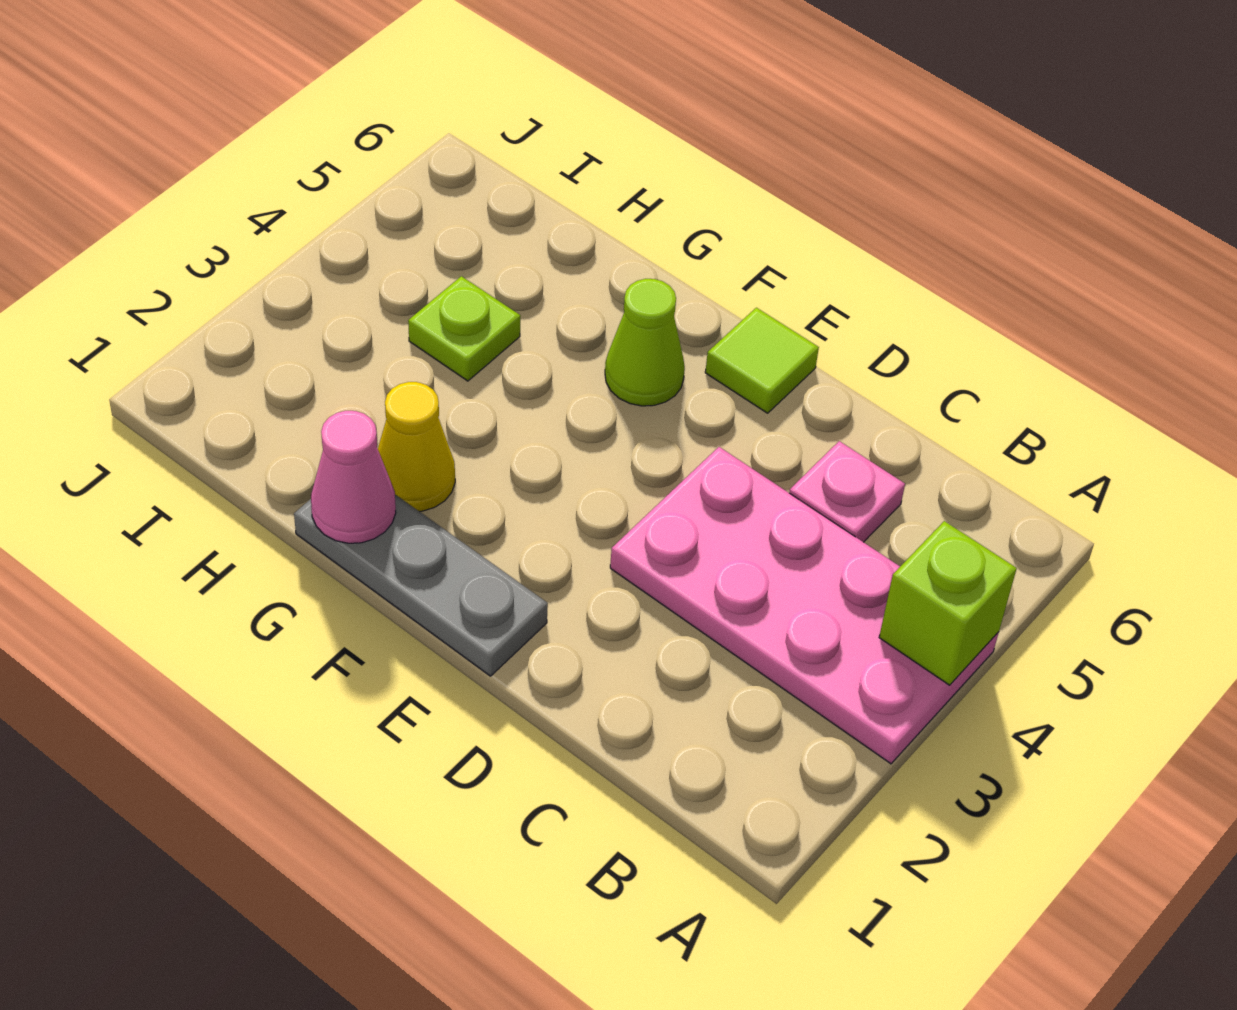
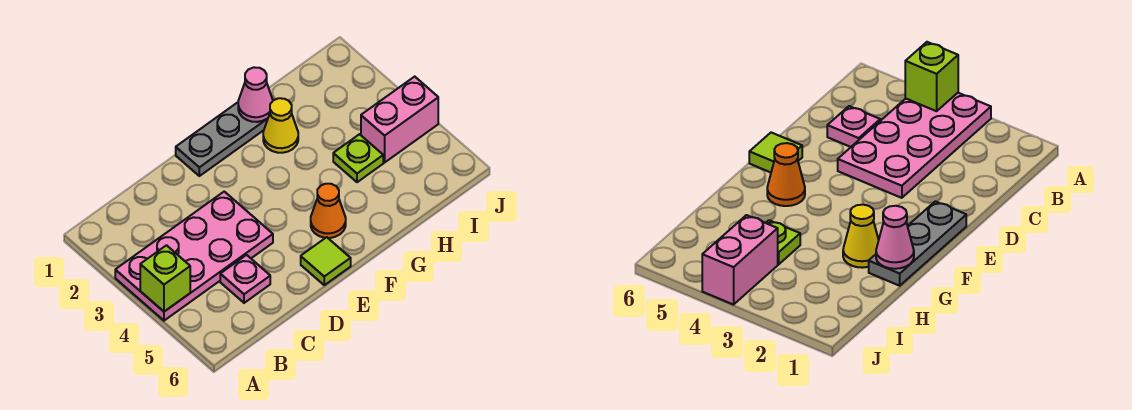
lime cone F5 level 1 -> orange cone F5 level 1
none -> pink brick I4:J4 level 1

